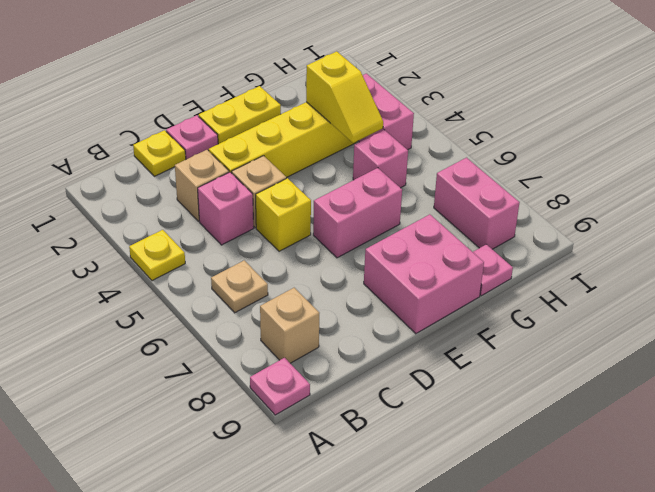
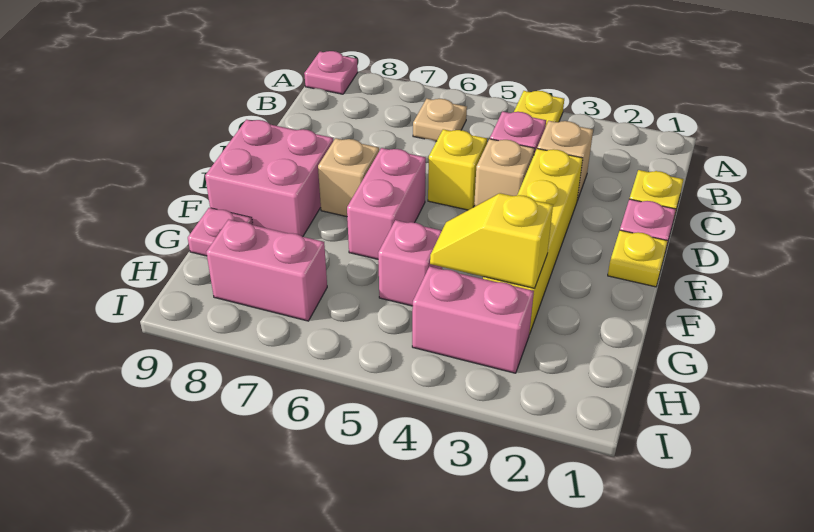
tan brick B8 level 1 -> tan brick E7 level 1
yellow plate E1:F1 level 1 -> yellow plate E1 level 1

